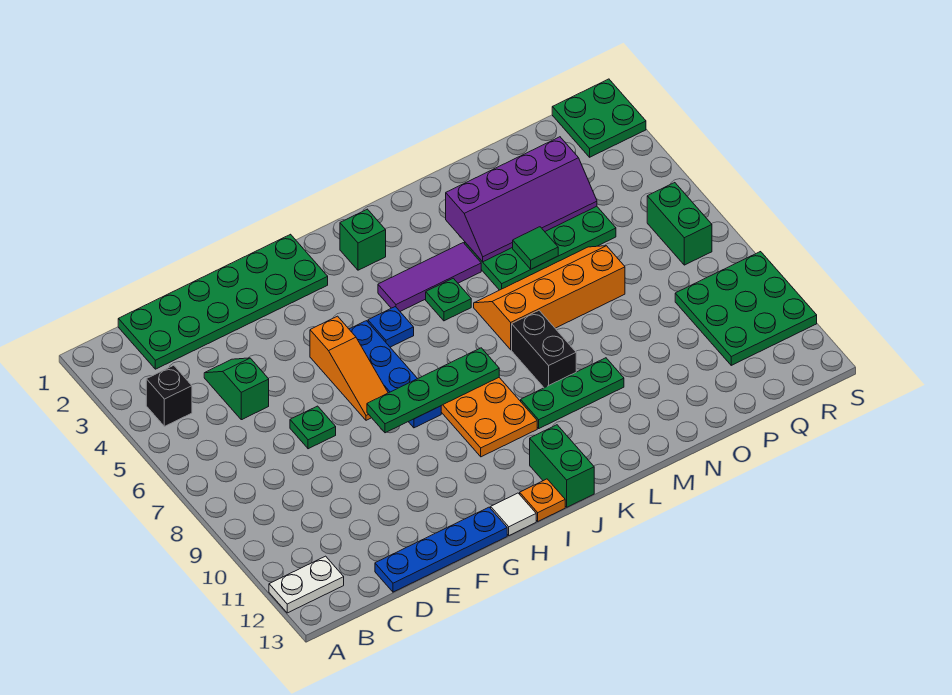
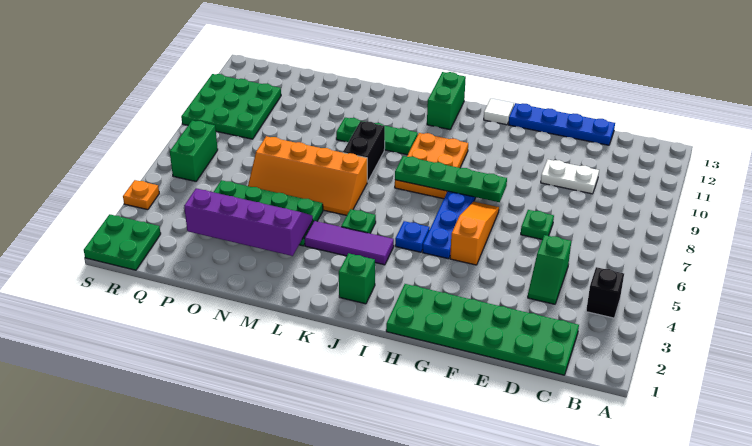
white plate A12:B12 level 1 -> white plate D10:E10 level 1
orange plate I13 level 1 -> orange plate S4 level 1
green tile N5 level 2 -> none

